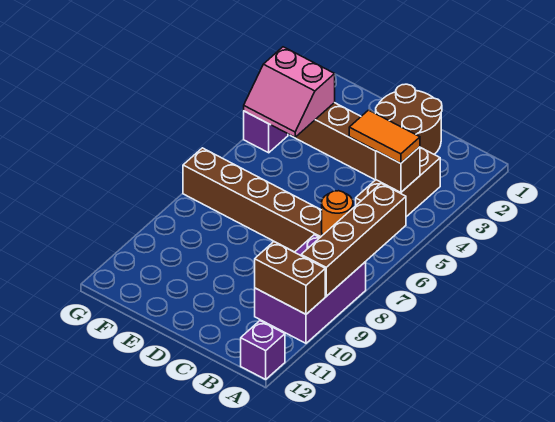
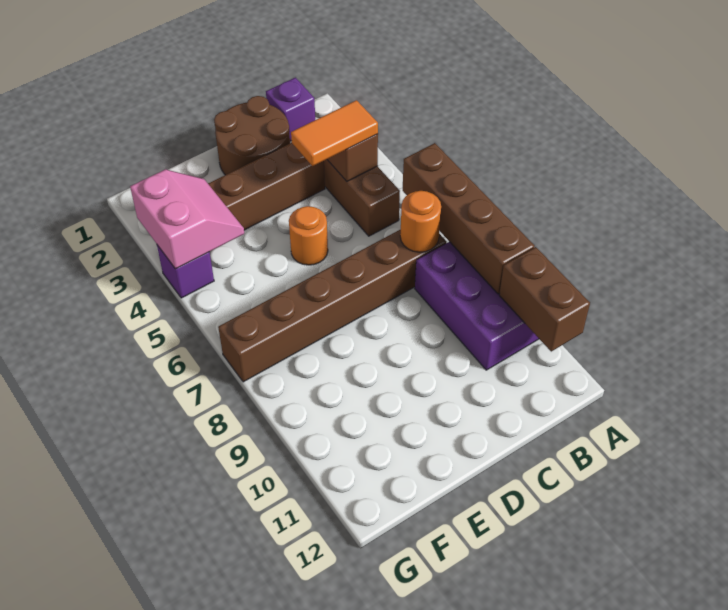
brown brick A10:B10 level 2 -> brown brick A10:A11 level 2
purple brick A12 level 1 -> purple brick B1 level 1
none -> orange round brick D5 level 1
pink slope F3:G4 level 2 top 3 -> pink slope F3:G4 level 2 top G

